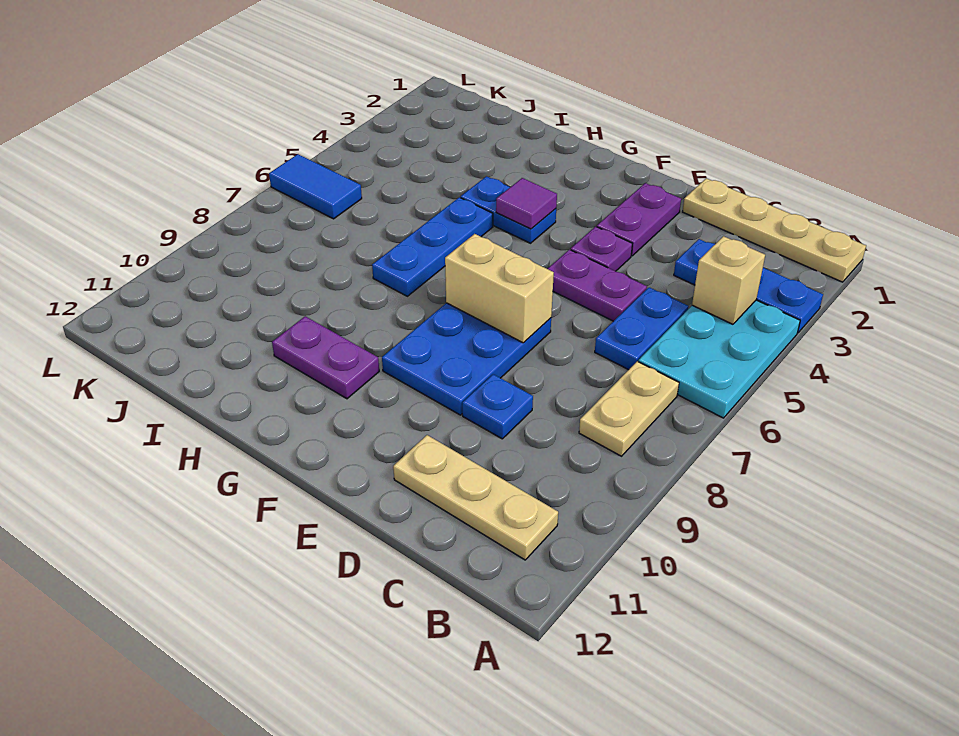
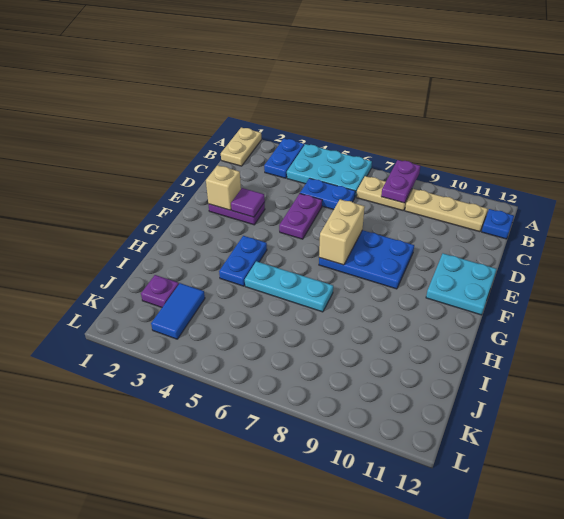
tan plate A1:D1 level 1 -> tan plate A1:B1 level 1
blue plate A3:C3 level 1 -> blue plate A3:B3 level 1
tan brick B4 level 2 -> tan brick E2 level 2
tan plate B11:D11 level 1 -> tan plate B9:B11 level 1
blue plate D9 level 1 -> blue plate B12 level 1
purple plate E4 level 1 -> purple plate J2 level 1
none -> cyan plate E11:F12 level 1
purple tile G4 level 2 -> purple tile E3 level 2
purple plate G10:H10 level 1 -> purple plate A8:B8 level 2
blue plate H5:H7 level 1 -> cyan plate H5:H7 level 1
blue tile K6:L6 level 1 -> blue tile J3:K3 level 1

